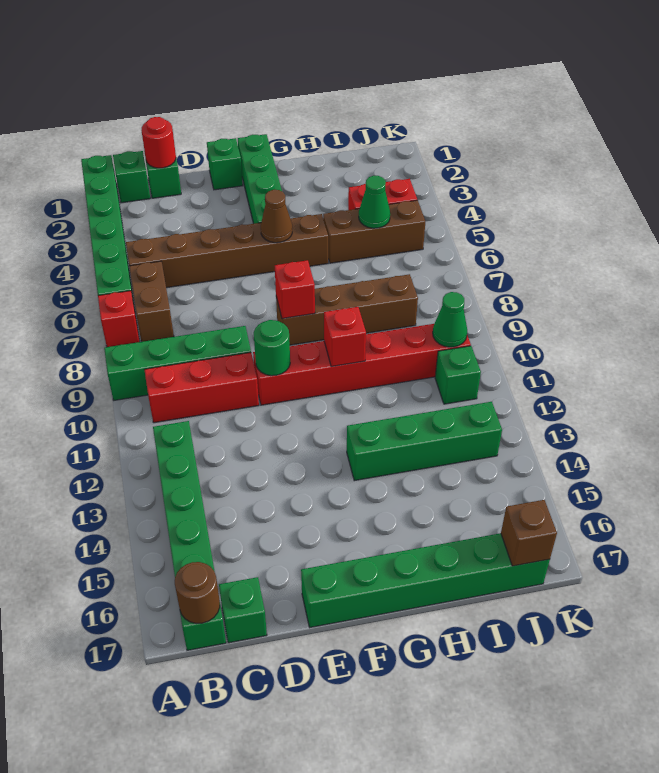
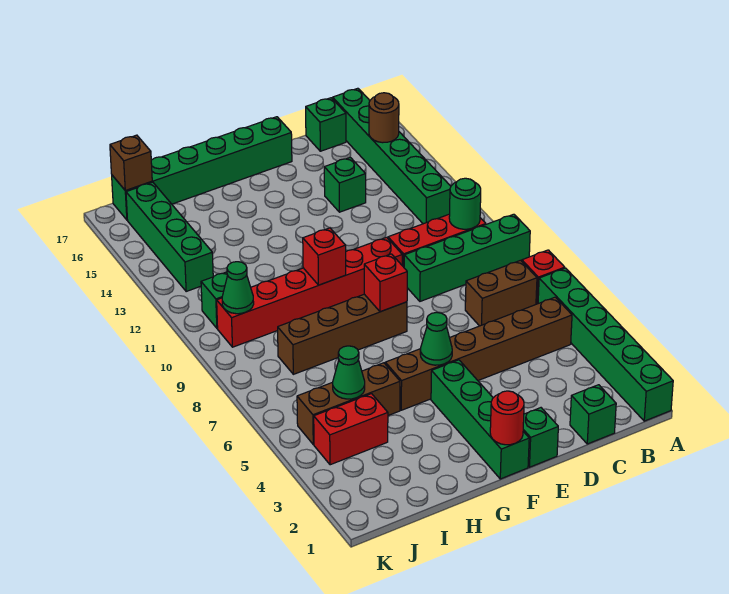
green brick B1 level 1 -> green brick D14 level 1
brown brick B6:B7 level 1 -> brown brick B7:C7 level 1
brown round brick B17 level 2 -> brown round brick B15 level 2
red round brick C1 level 2 -> red round brick F1 level 2
green round brick E10 level 2 -> green round brick B10 level 2
brown cone F5 level 2 -> green cone F5 level 2
green brick G13:J13 level 1 -> green brick J13:J16 level 1

